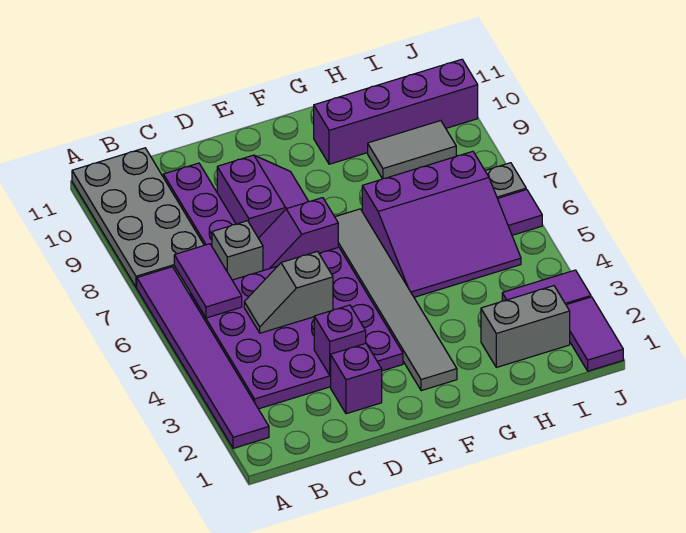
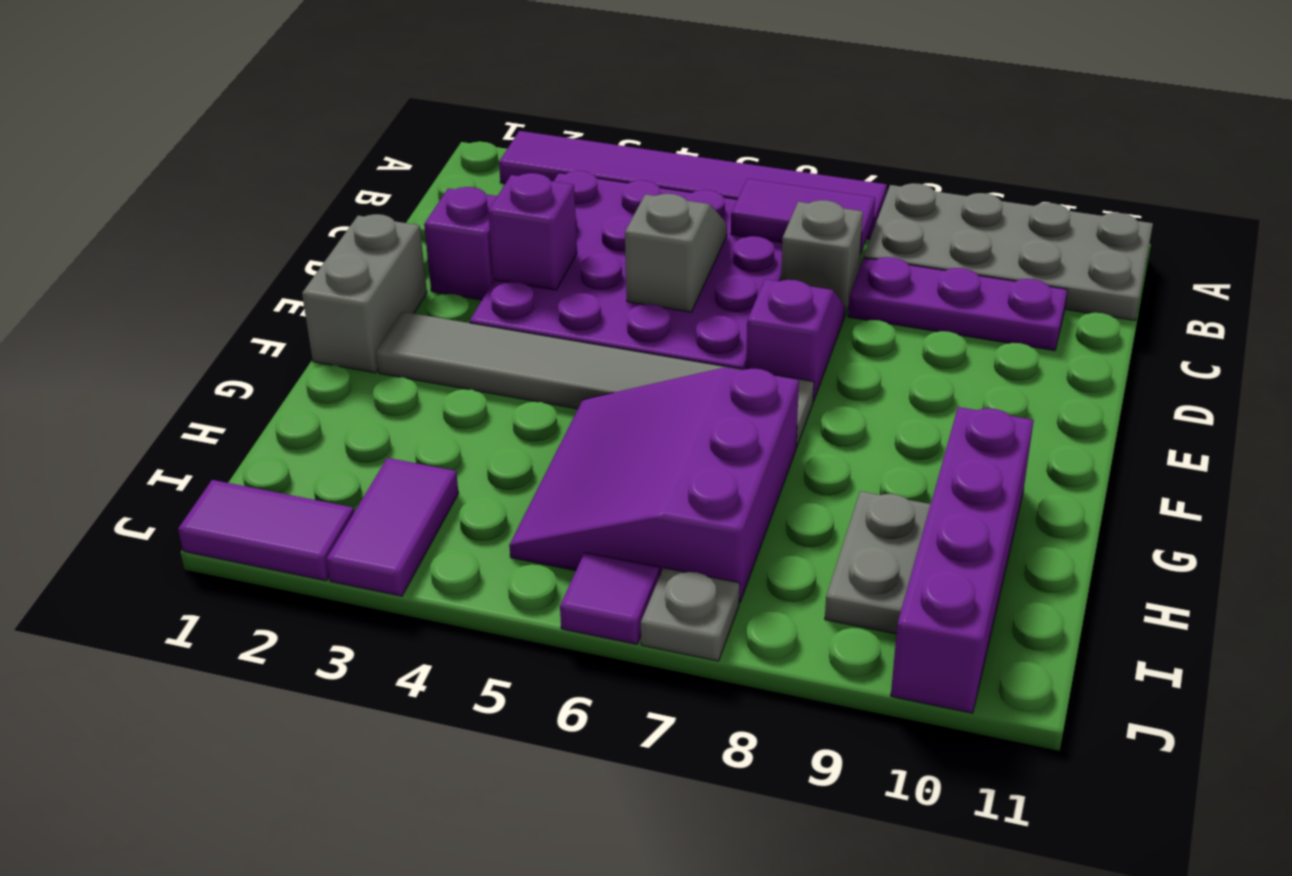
purple slope D8:E9 level 1 top D -> none
grey brick H2:I2 level 1 -> grey brick E1:F1 level 1
grey tile H9:I9 level 1 -> grey plate H9:I9 level 1

